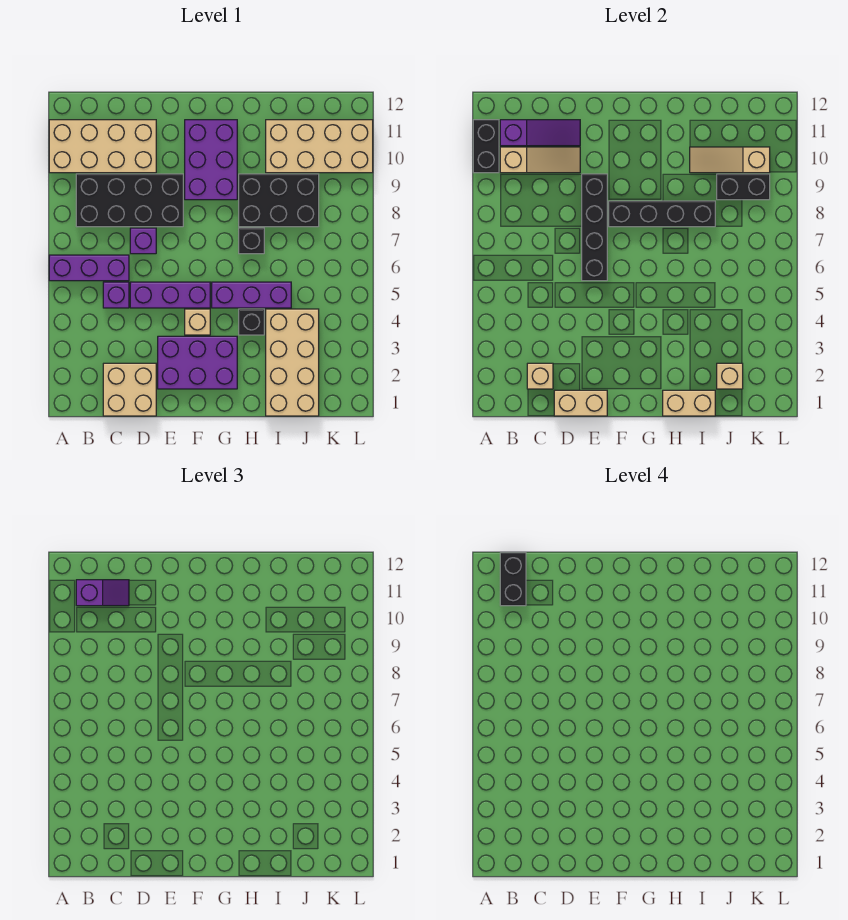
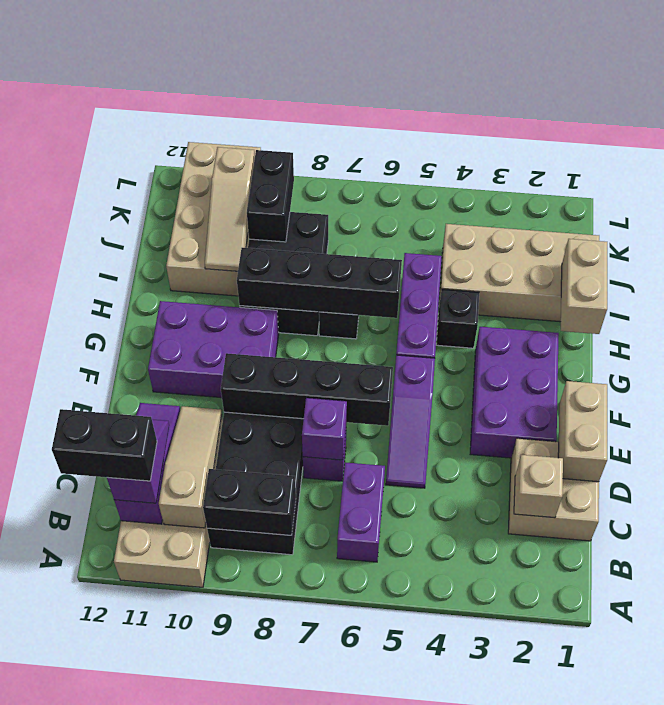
purple brick A6:C6 level 1 -> purple brick B6:C6 level 1
black brick A10:A11 level 2 -> black brick B8:B9 level 2
purple brick C5 level 1 -> purple brick D7 level 2
purple brick D5:F5 level 1 -> purple slope D5:F5 level 1 top F
tan brick F4 level 1 -> none
black brick F8:I8 level 2 -> black brick H6:H9 level 2
tan brick J2 level 2 -> none

